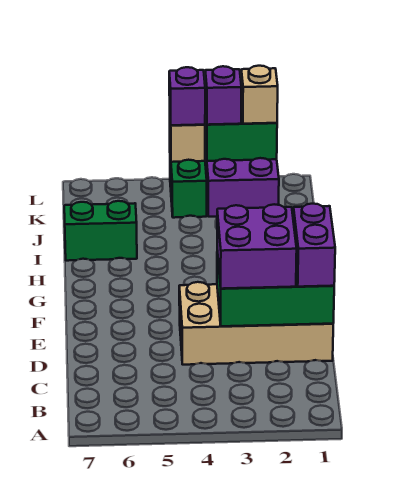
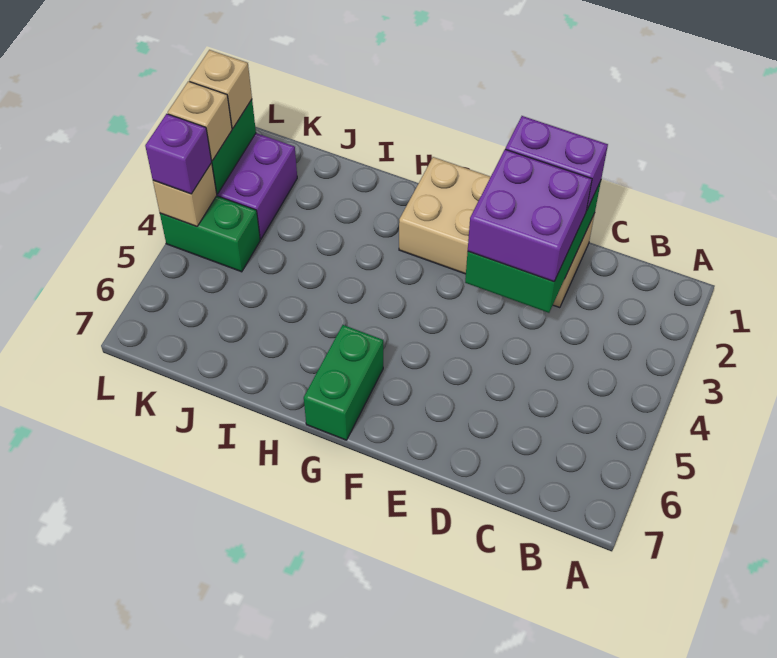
tan brick D1:E4 level 1 -> tan brick D1:G2 level 1
green brick I6:I7 level 1 -> green brick G6:G7 level 1
purple brick L3 level 3 -> tan brick L3 level 3

